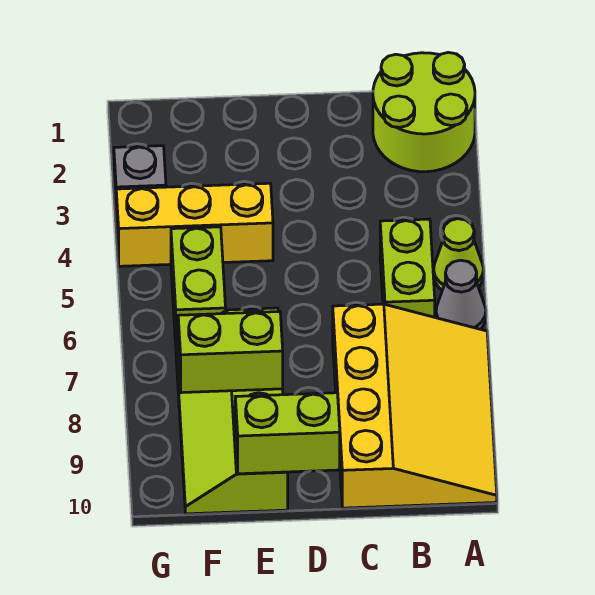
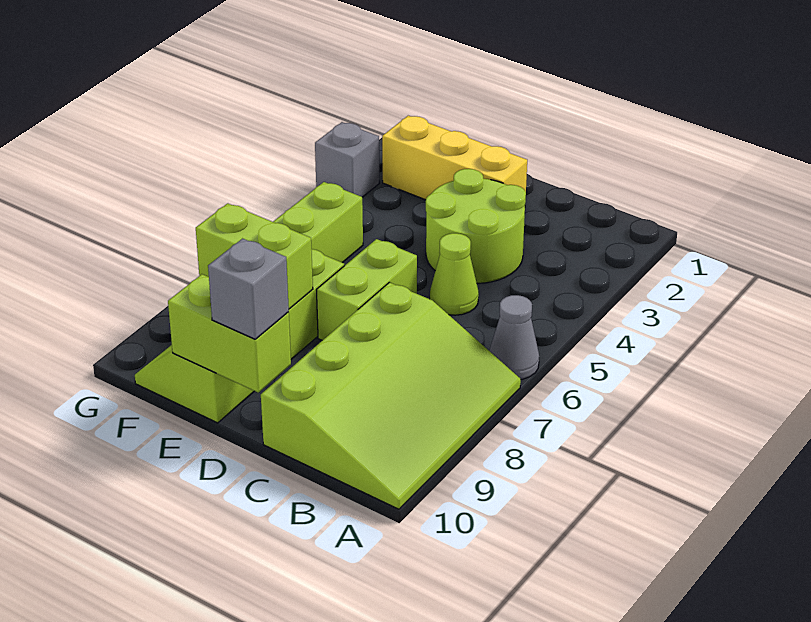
lime round brick A1:B2 level 1 -> lime round brick C3:D4 level 1
lime cone A5 level 1 -> lime cone C5 level 1
yellow slope A7:C10 level 1 top C -> lime slope A7:C10 level 1 top C
lime brick B5:B6 level 1 -> lime brick D6:D7 level 1
none -> grey brick D10 level 3
yellow brick E4:G4 level 1 -> yellow brick D2:F2 level 1

